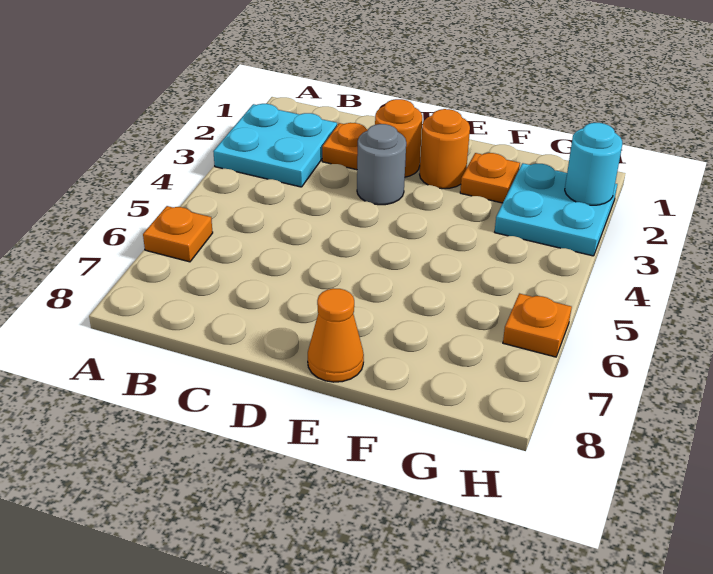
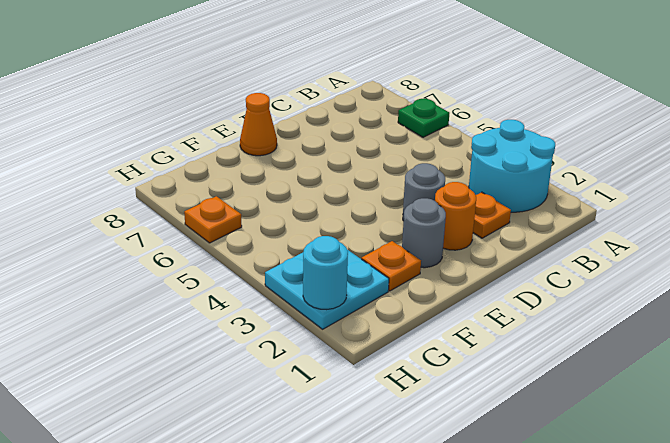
cyan plate A2:B3 level 1 -> cyan round brick A2:B3 level 1
orange plate A6 level 1 -> green plate A6 level 1
orange round brick E2 level 1 -> grey round brick E2 level 1

